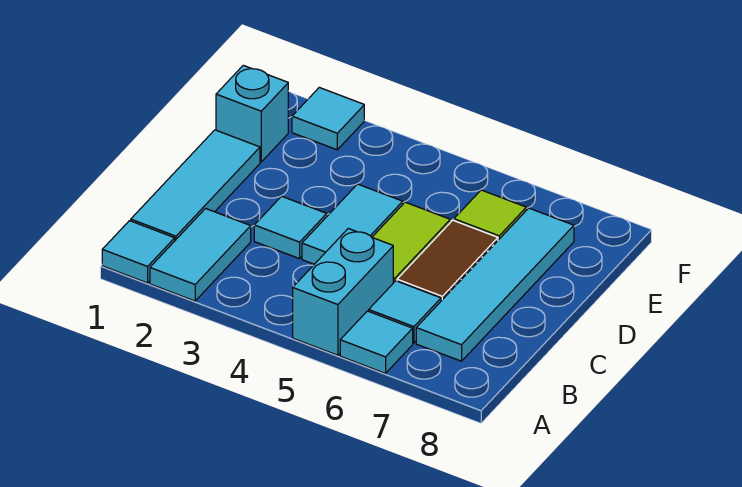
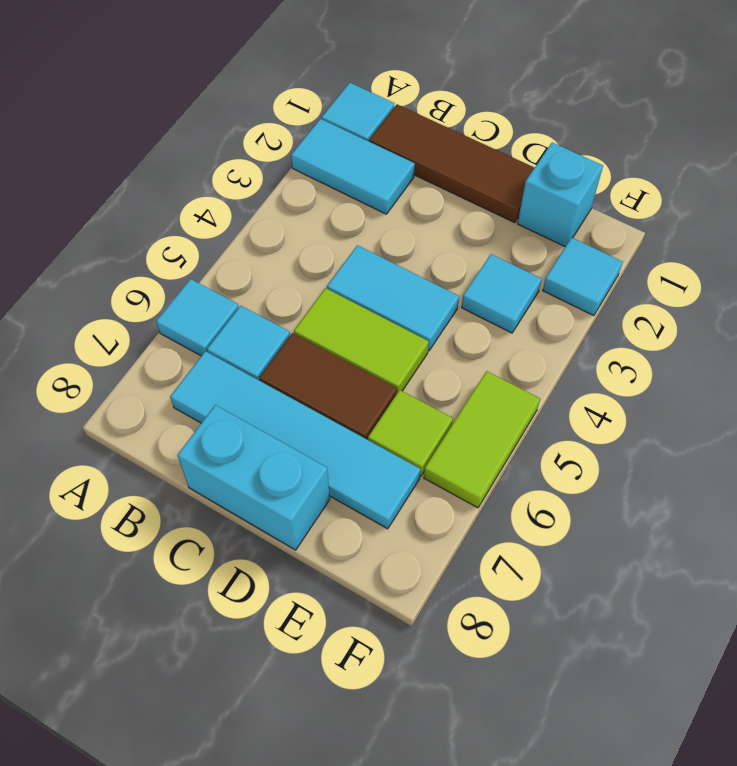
cyan brick A5:B5 level 1 -> cyan brick C8:D8 level 1
cyan tile B1:D1 level 1 -> brown tile B1:D1 level 1
cyan tile C3 level 1 -> cyan tile E3 level 1
none -> lime tile F5:F6 level 1

